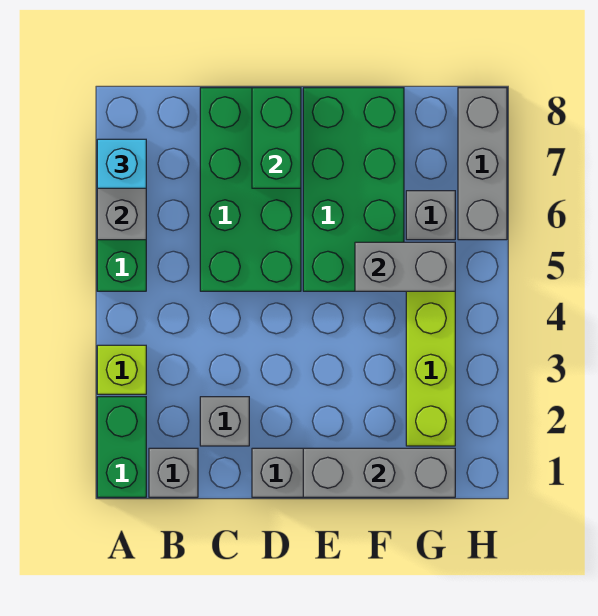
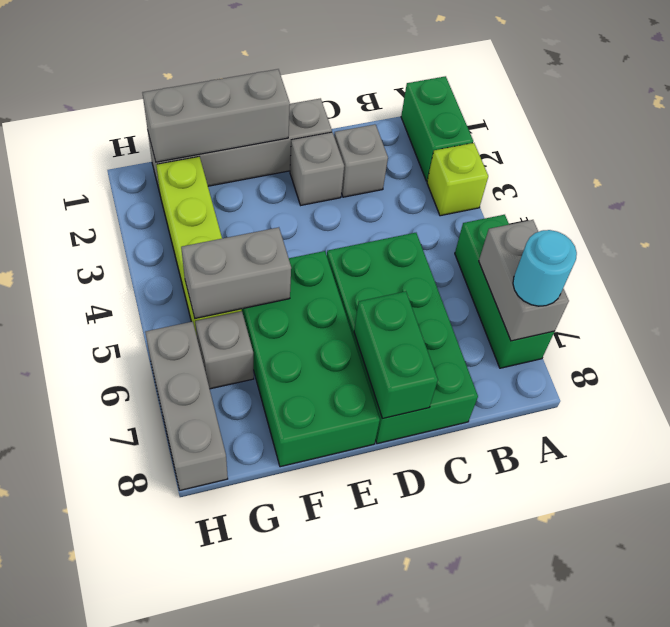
cyan brick A7 level 3 -> cyan round brick A7 level 3
grey brick B1 level 1 -> grey brick D2 level 1

